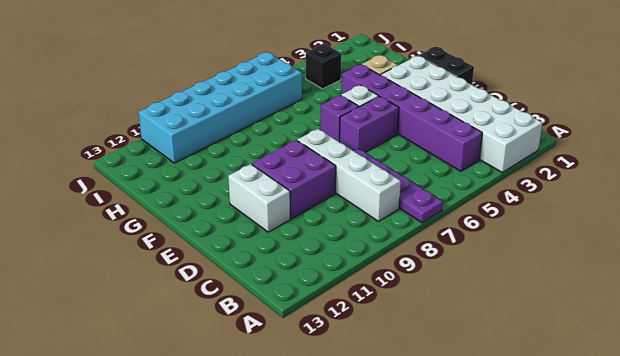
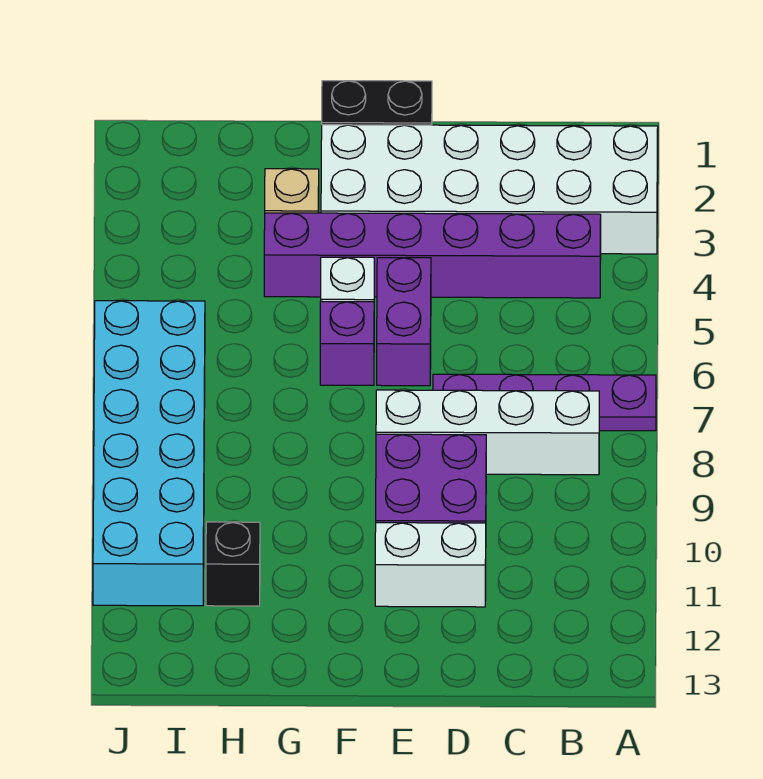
black brick I4 level 1 -> black brick H11 level 1

